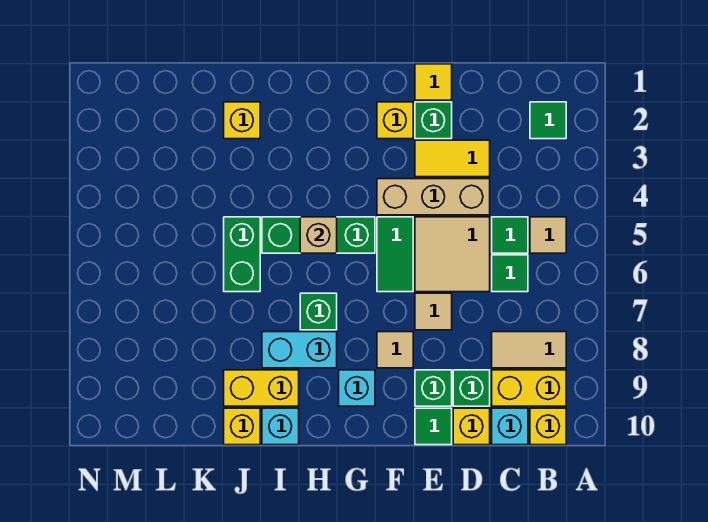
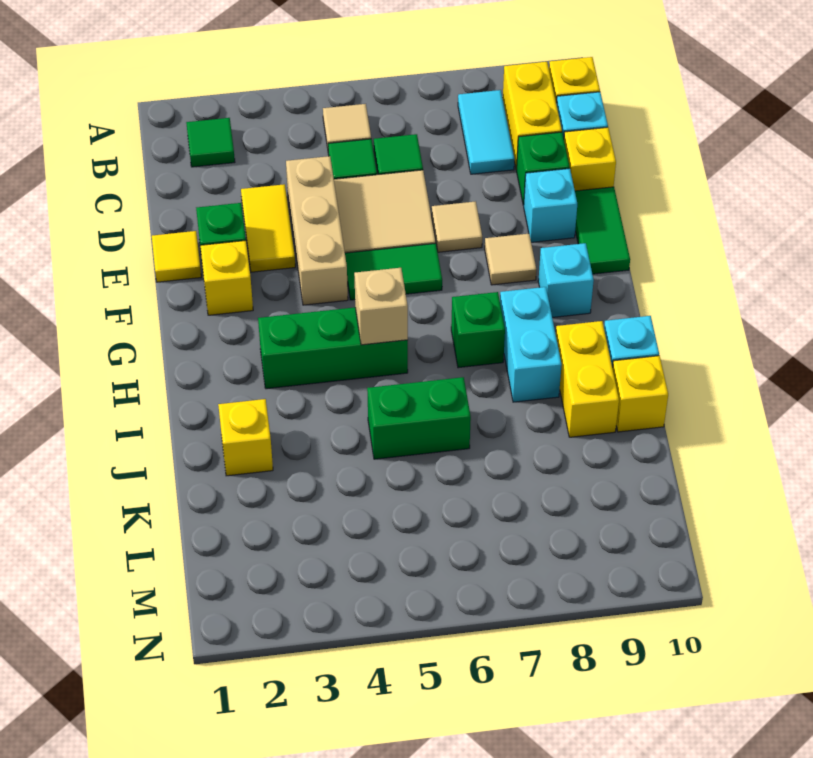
tan tile B8:C8 level 1 -> cyan tile B8:C8 level 1
green brick E9 level 1 -> cyan brick E9 level 1
green tile E10 level 1 -> green tile E10:F10 level 1
green brick G5:I5 level 1 -> green brick H3:H5 level 1

